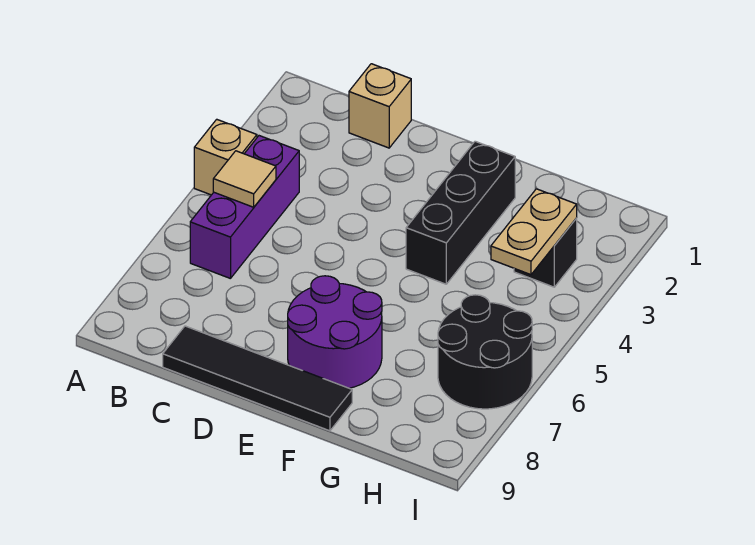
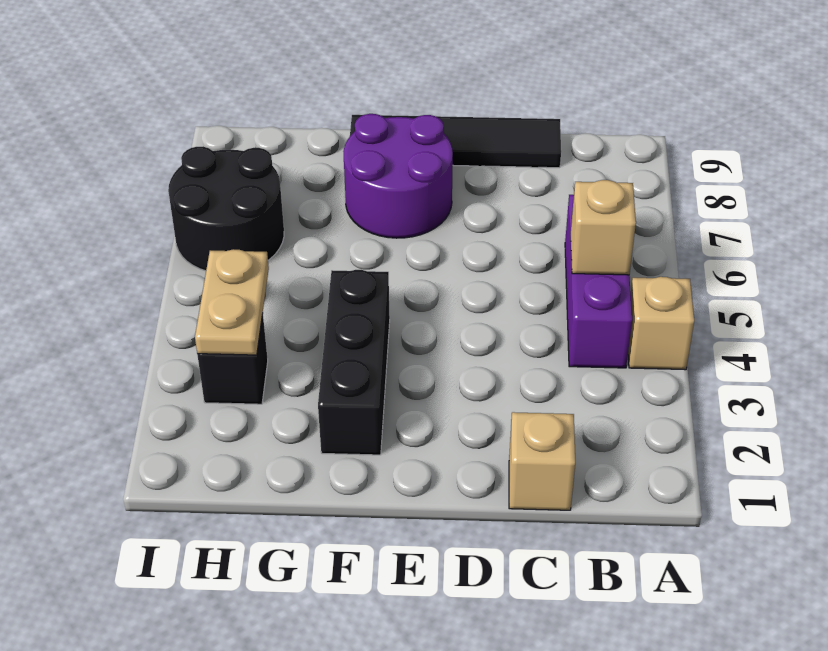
tan tile B5 level 2 -> tan brick B5 level 2

